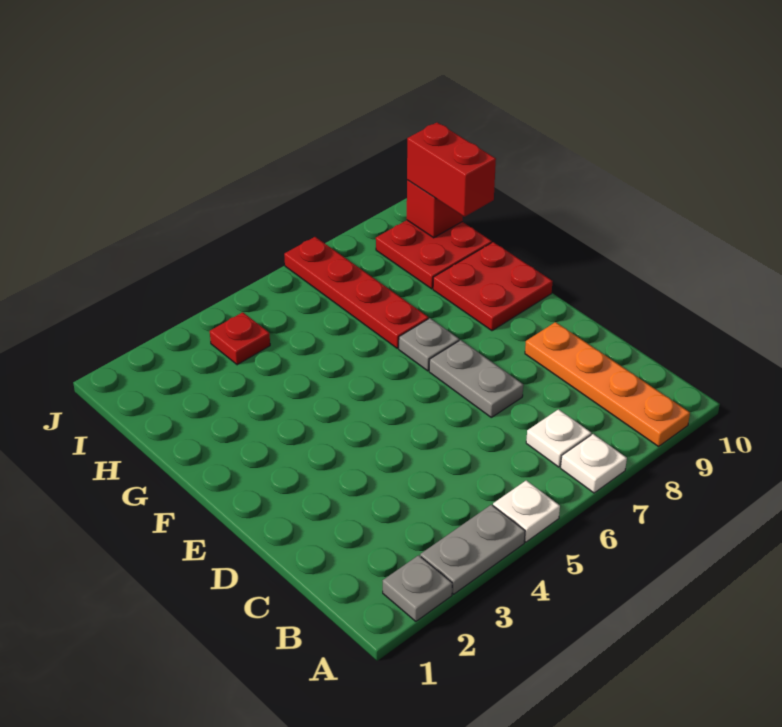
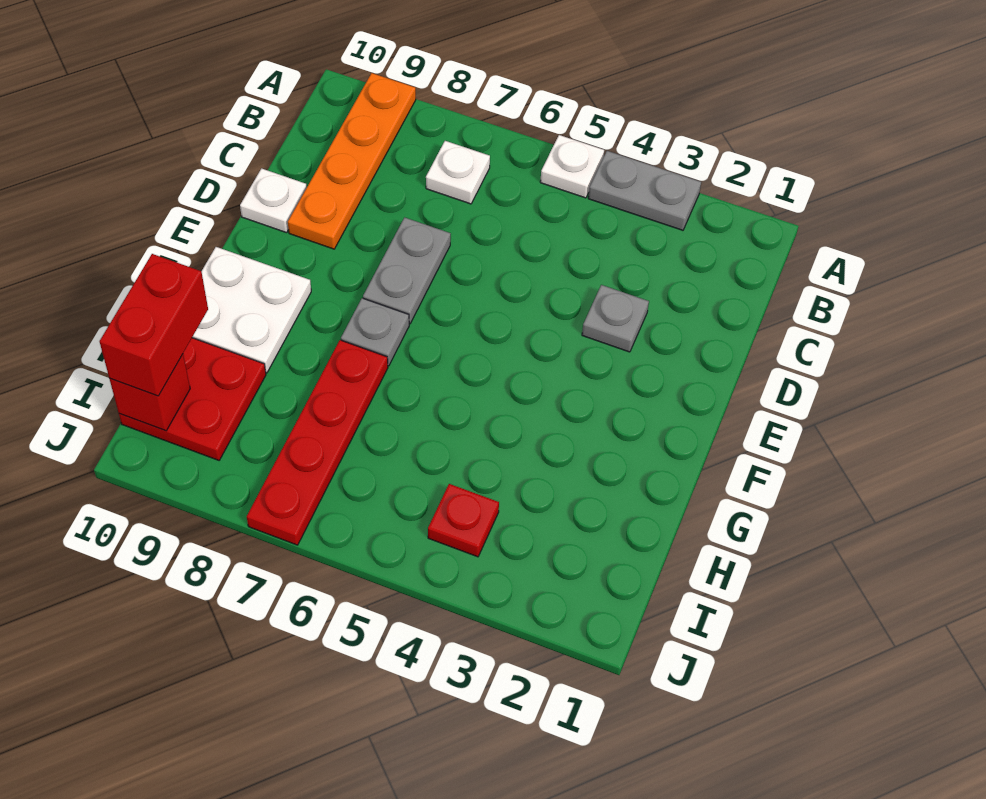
grey plate A2 level 1 -> grey plate D3 level 1
white plate A7 level 1 -> white plate D10 level 1
red plate F9:G10 level 1 -> white plate F9:G10 level 1

